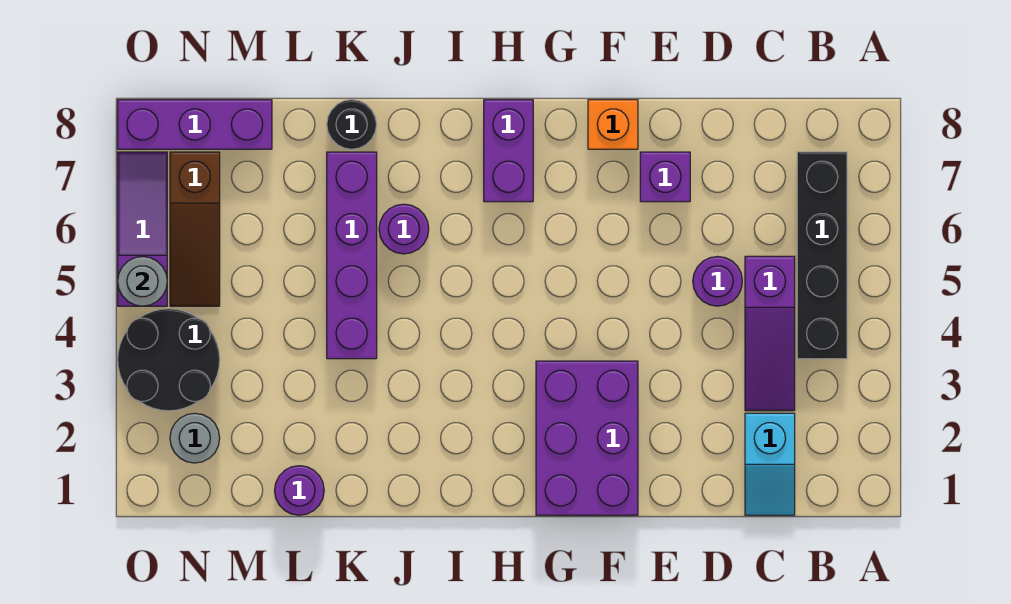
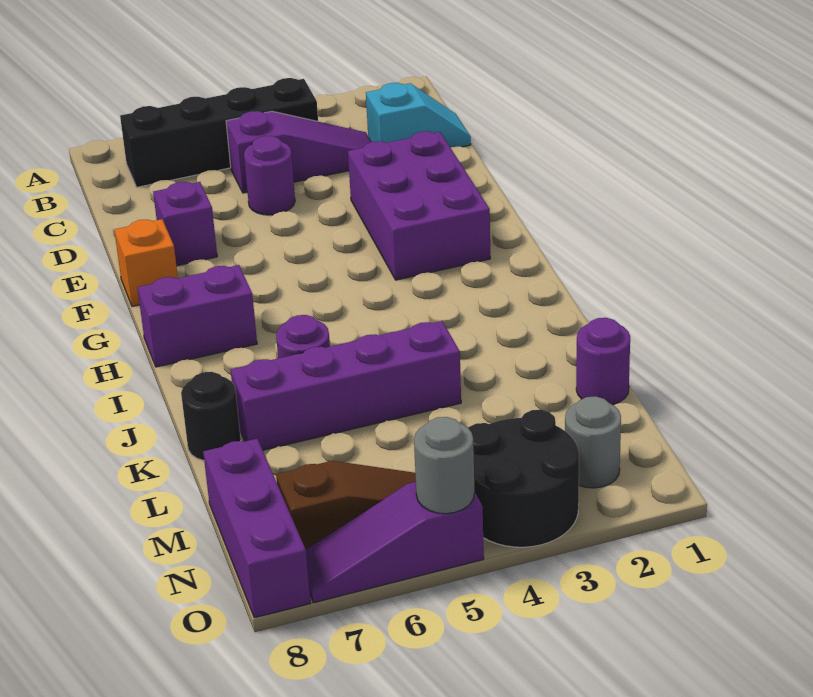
purple brick F1:G3 level 1 -> purple brick E2:G3 level 1

